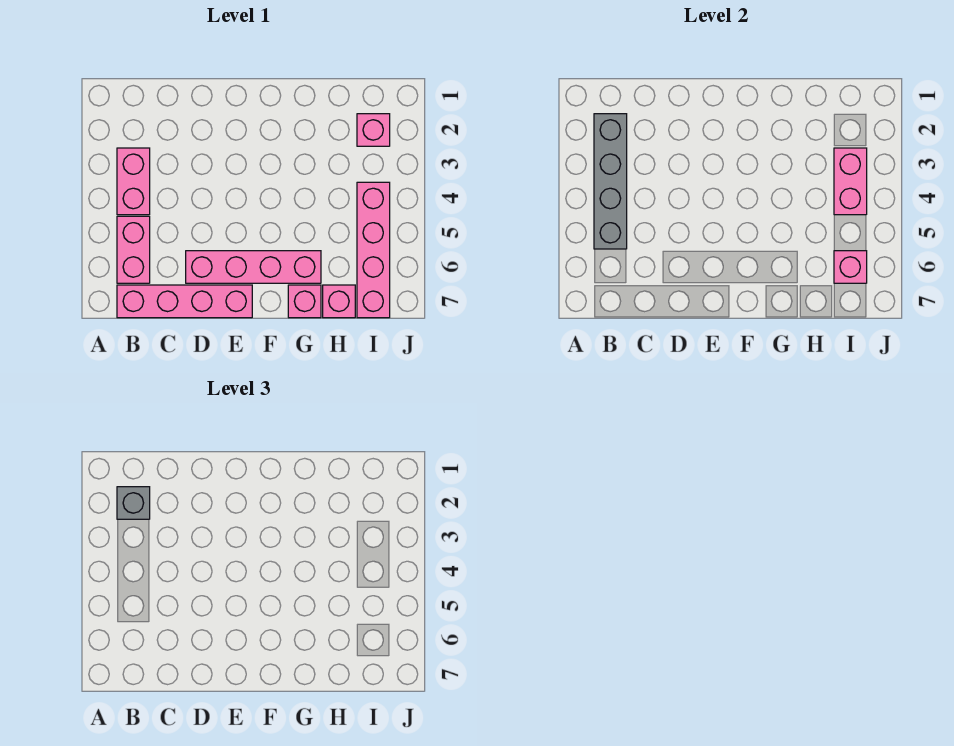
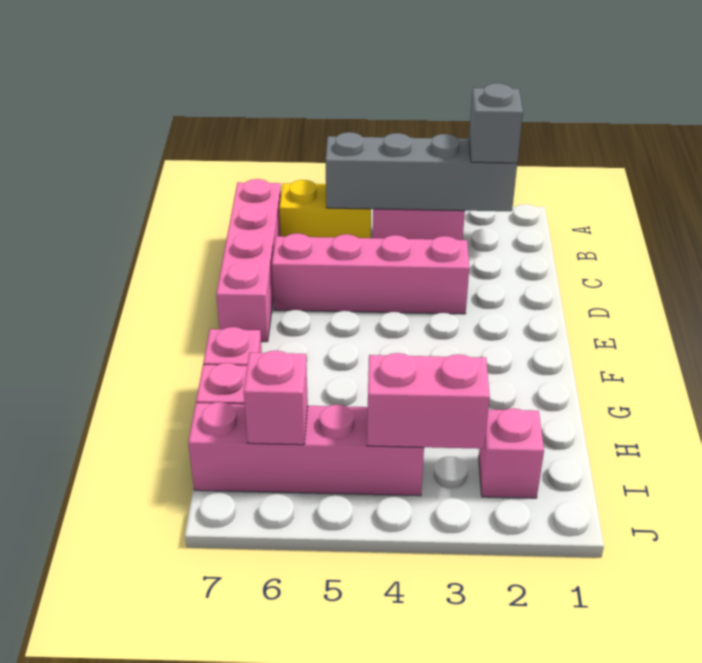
pink brick B5:B6 level 1 -> yellow brick B5:B6 level 1
pink brick D6:G6 level 1 -> pink brick D3:D6 level 1

